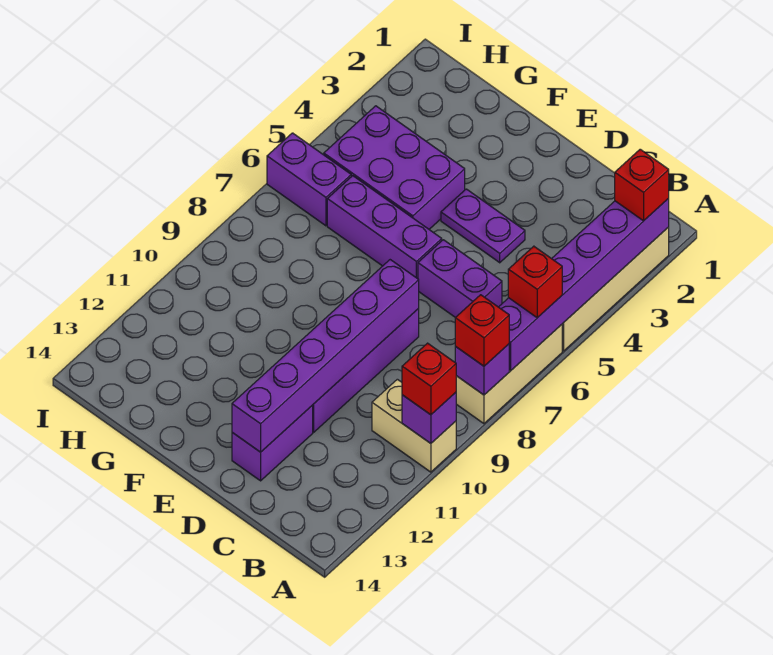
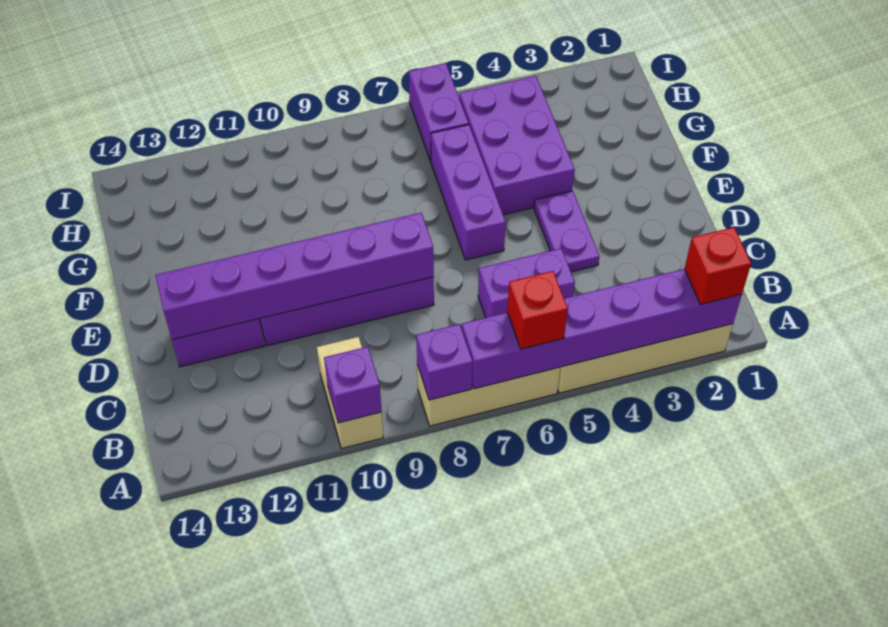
red brick A8 level 3 -> none
red brick A10 level 3 -> none
purple brick C6:D6 level 1 -> purple brick C5:C6 level 1

